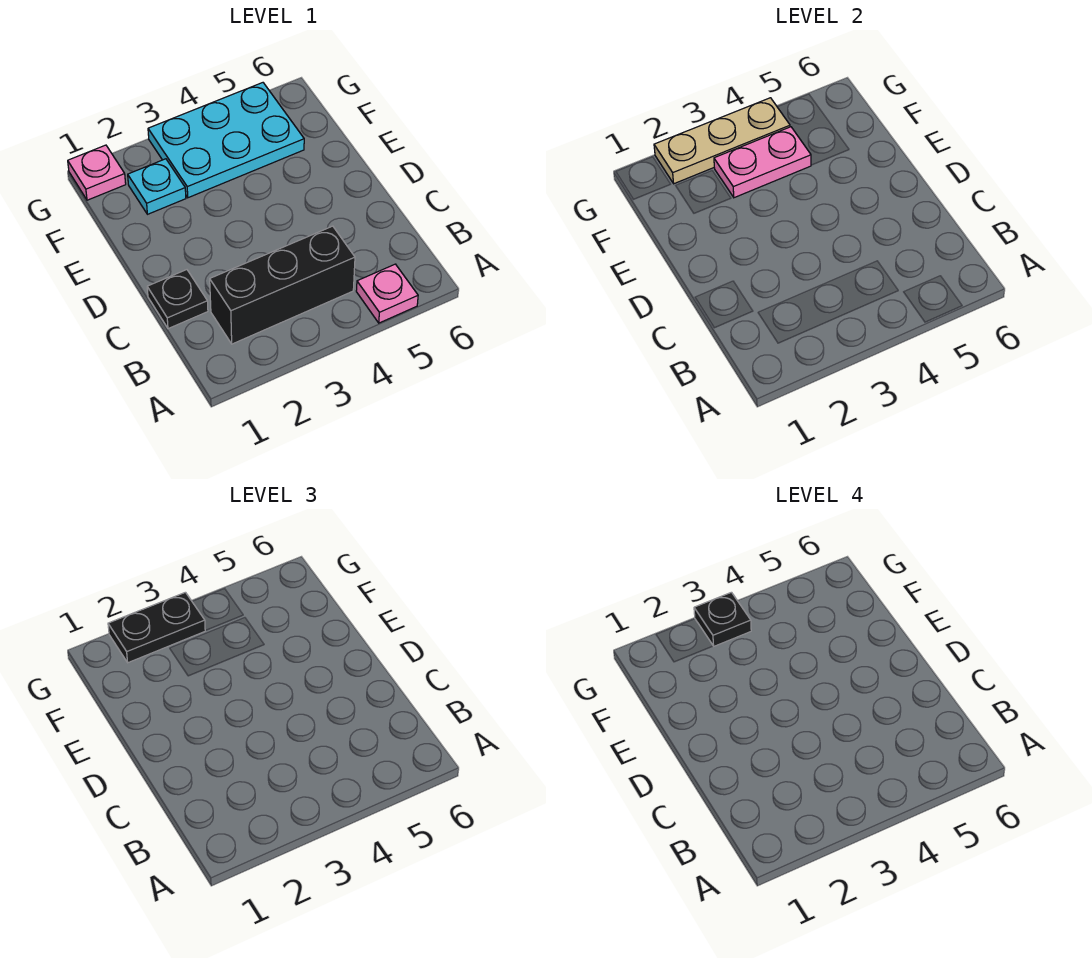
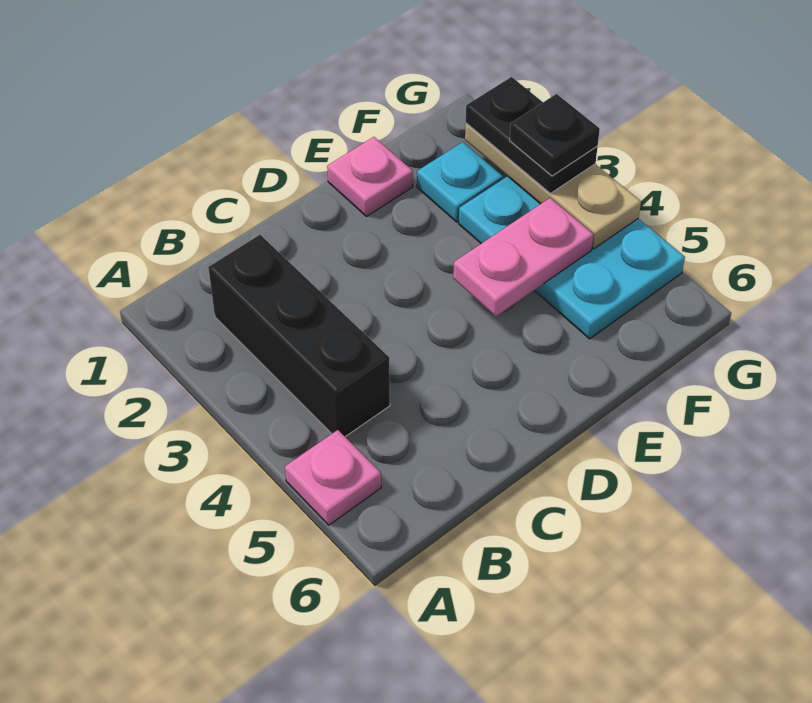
black plate C1 level 1 -> none
pink plate F3:F4 level 2 -> pink plate E4:F4 level 2
pink plate G1 level 1 -> pink plate E1 level 1

